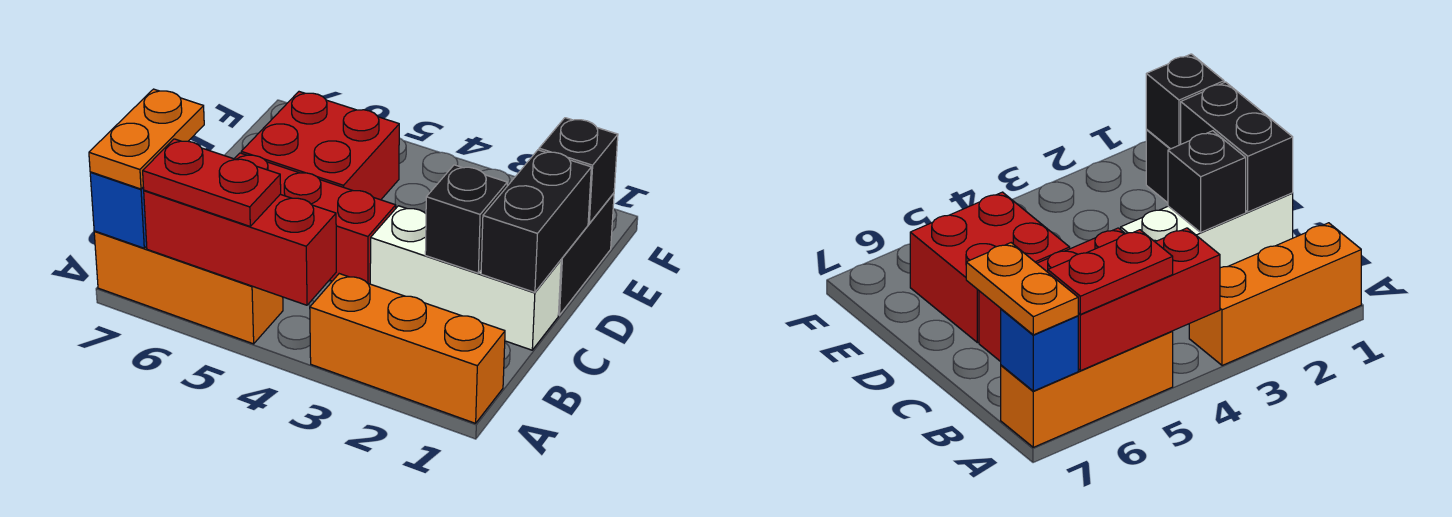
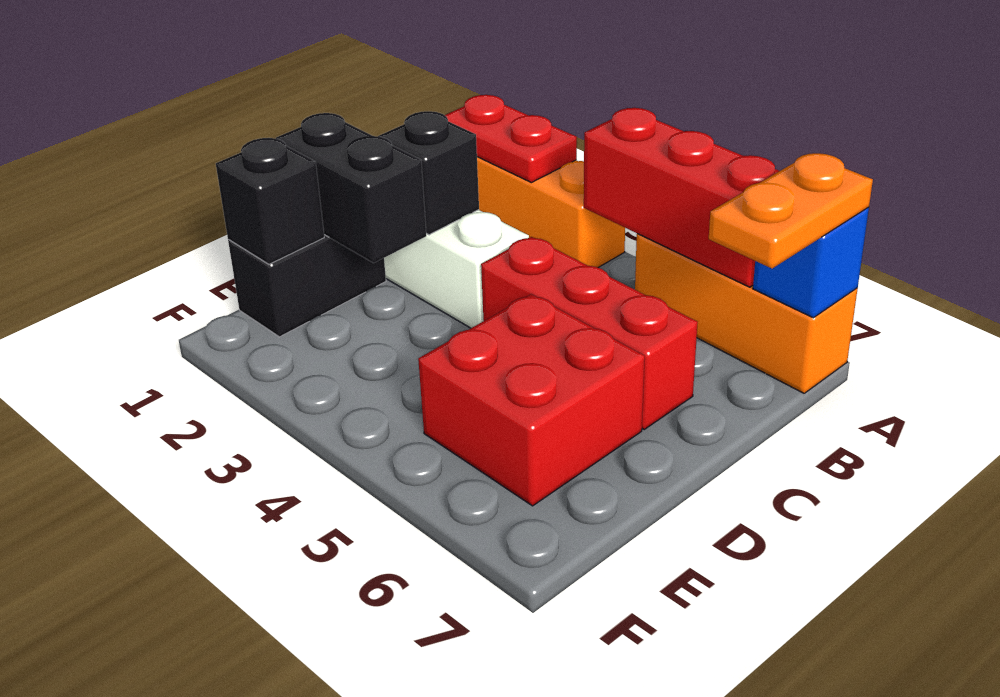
red plate A5:A6 level 3 -> red plate A1:A2 level 2
black brick C1:D1 level 2 -> black brick D1:D2 level 2

